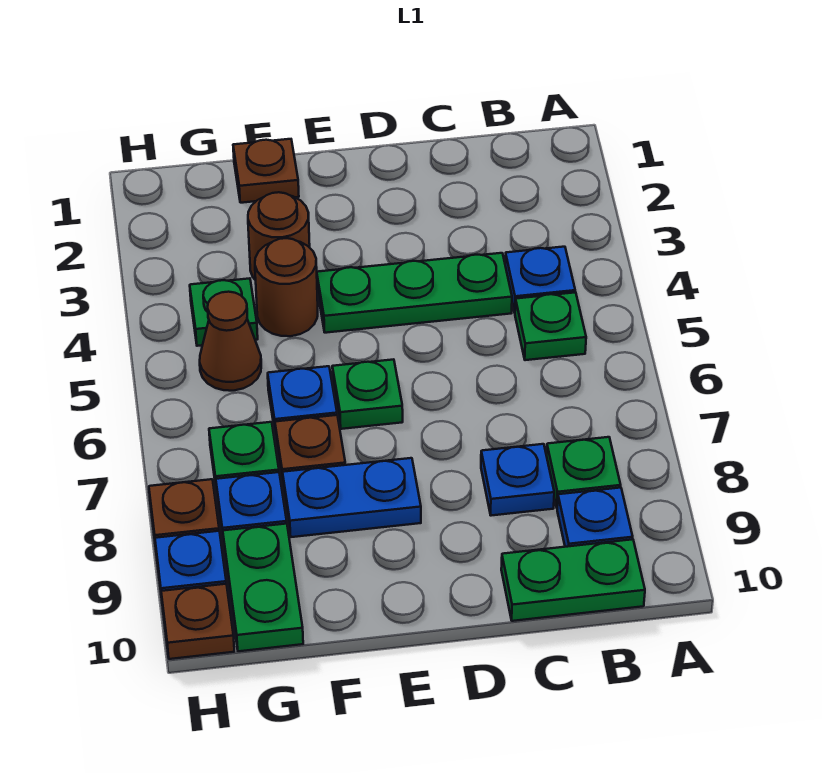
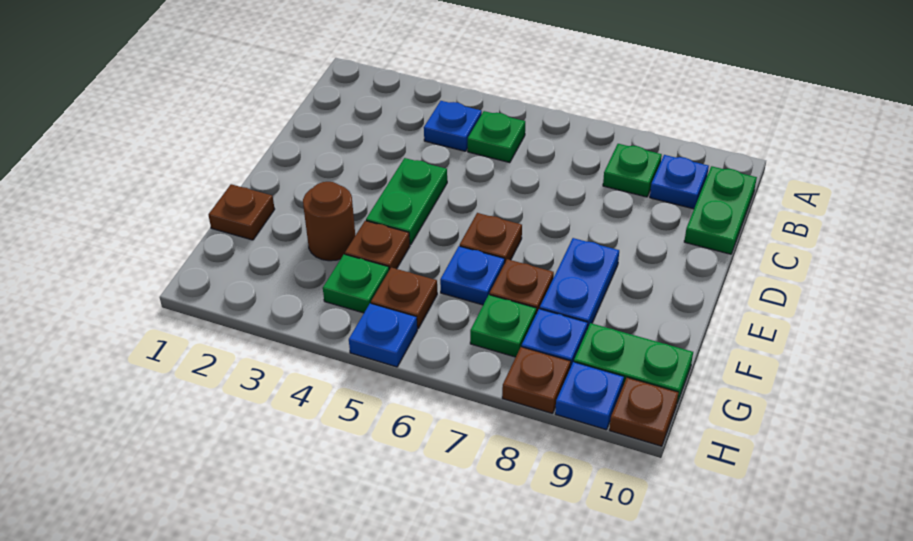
green plate C4:E4 level 1 -> green plate D4:E4 level 1
blue plate C8 level 1 -> blue plate H5 level 1
green plate E6 level 1 -> brown plate E6 level 1
brown round brick F4 level 1 -> brown plate F4 level 1
brown cone G5 level 1 -> brown plate G5 level 1

